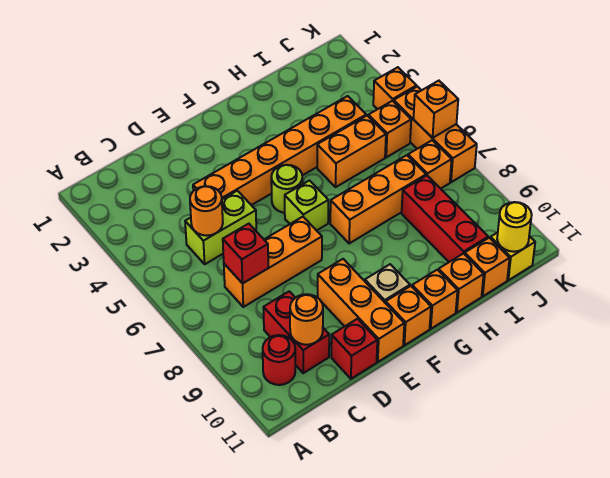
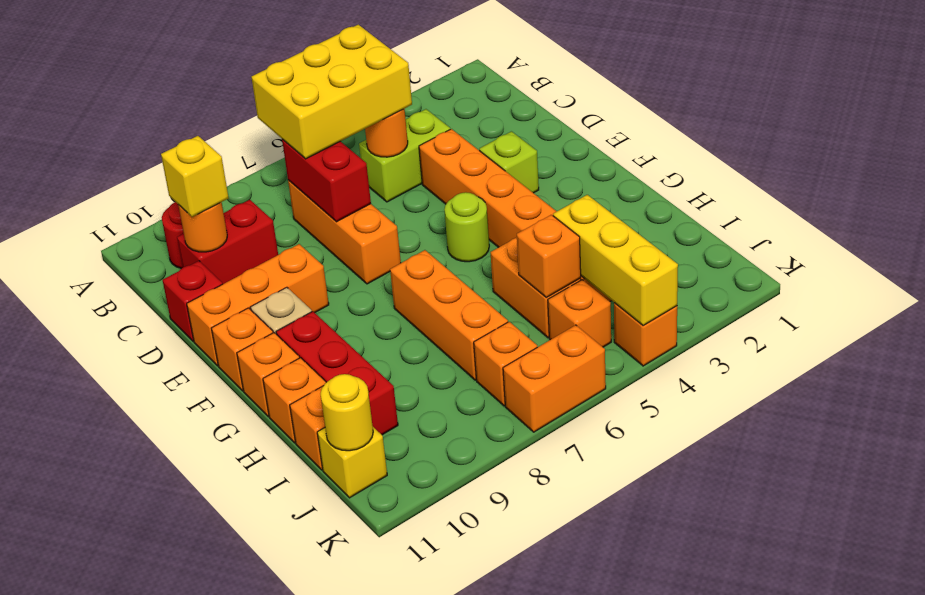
none -> yellow brick B5:C7 level 3
lime brick C5:D5 level 1 -> lime brick C4:C5 level 1
red brick C7 level 2 -> red brick C7:D7 level 2
none -> yellow brick C10 level 3
lime brick F6 level 1 -> lime brick E3 level 1
none -> yellow brick I4:K4 level 2
red brick I8:I10 level 1 -> red brick G10:I10 level 1
orange brick K5:K7 level 1 -> orange brick K6:K7 level 1
orange brick K6 level 2 -> orange brick I5 level 2

